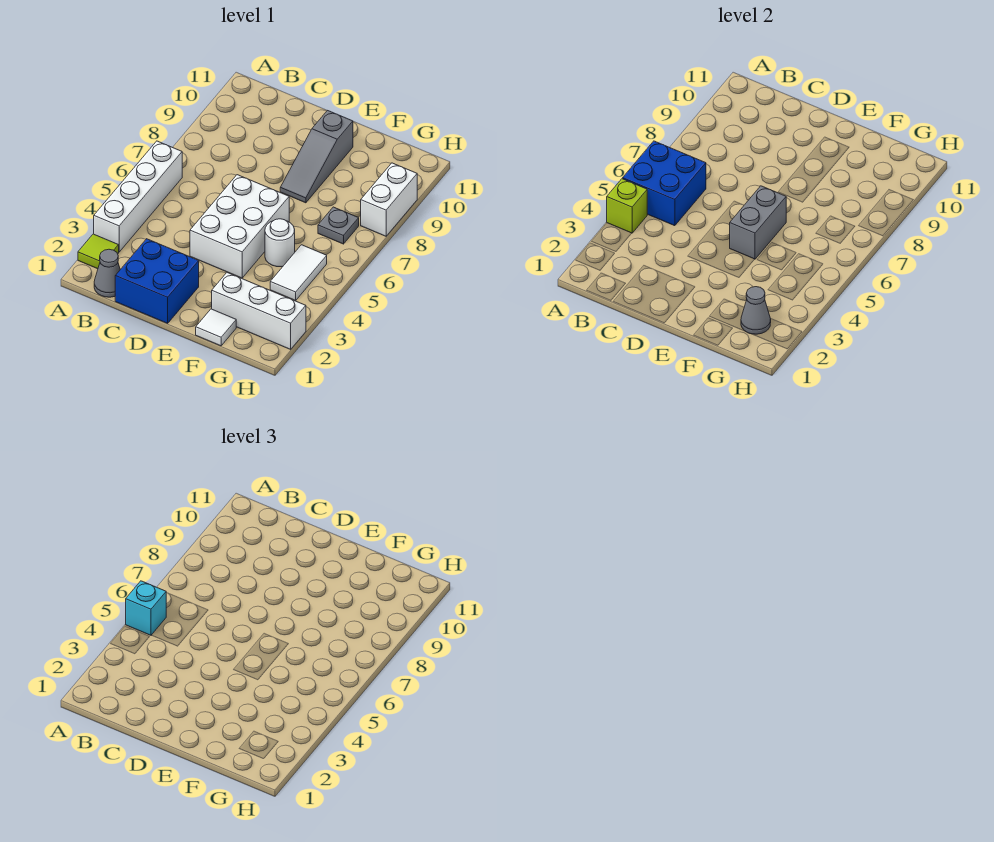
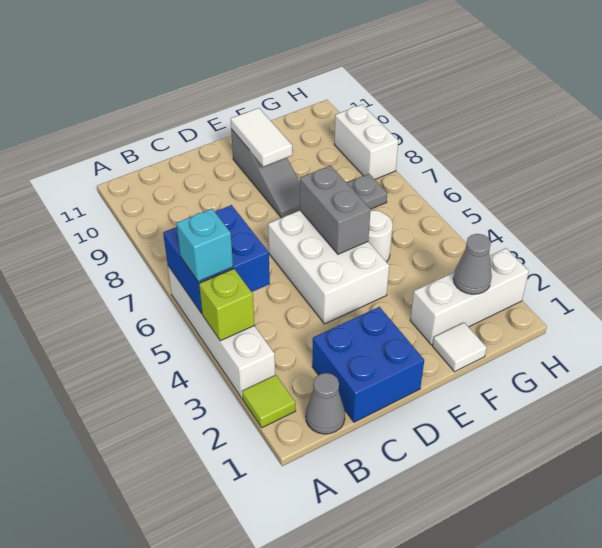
white tile G4:G5 level 1 -> white tile E9:E10 level 2

